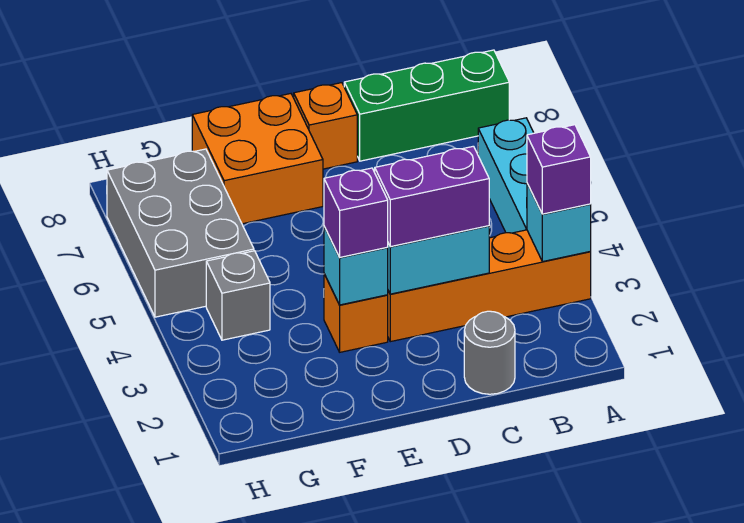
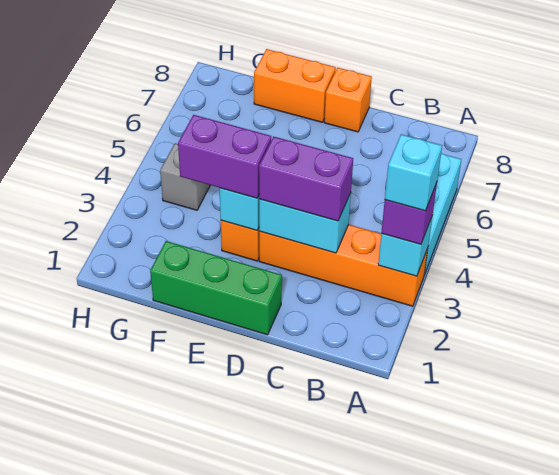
none -> cyan brick A3 level 4
green brick A8:C8 level 1 -> green brick D1:F1 level 1
grey round brick C1 level 1 -> none
purple brick E3 level 3 -> purple brick E3:F3 level 3
orange brick E7:F8 level 1 -> orange brick E8:F8 level 1
grey brick G5:H7 level 1 -> none

